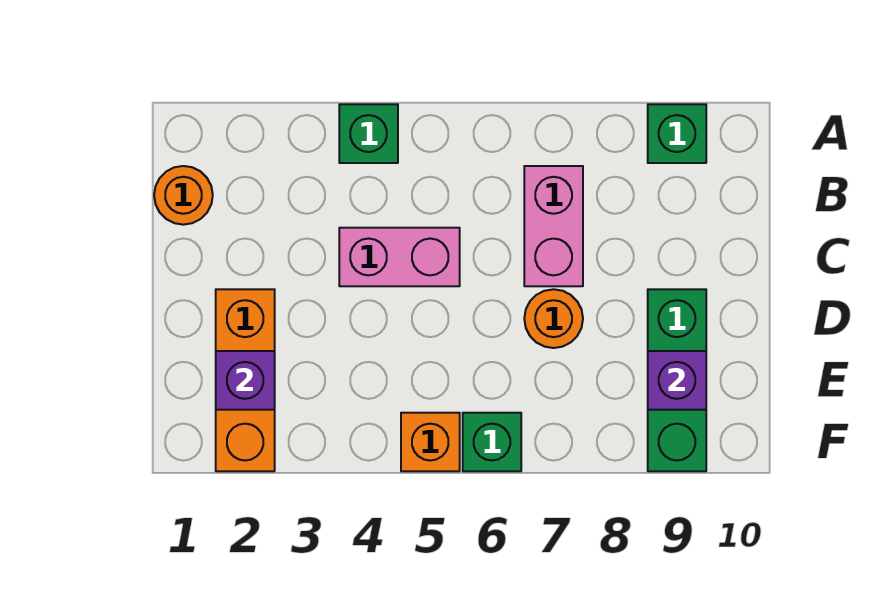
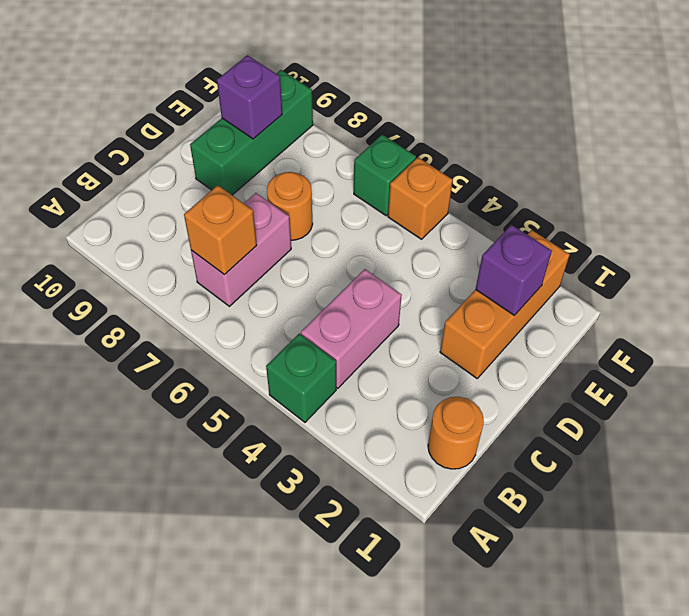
green brick A9 level 1 -> none
none -> orange brick B7 level 2
pink brick C4:C5 level 1 -> pink brick B4:C4 level 1

